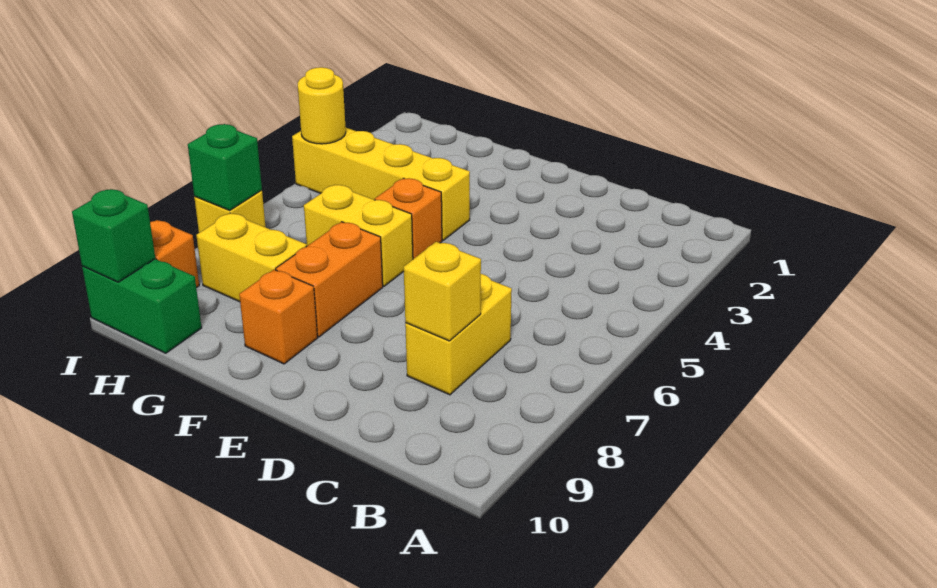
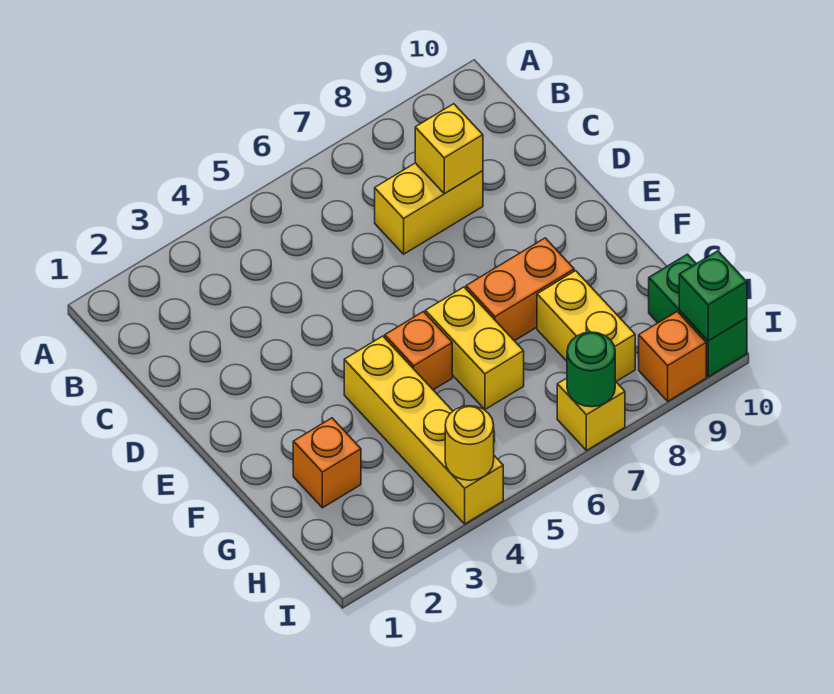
orange brick F9 level 1 -> orange brick G2 level 1
green brick I7 level 2 -> green round brick I7 level 2

